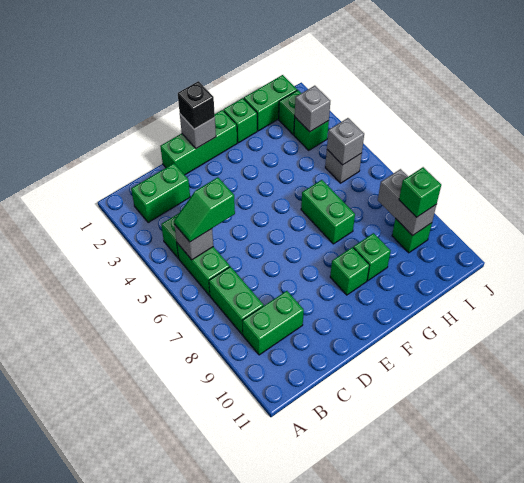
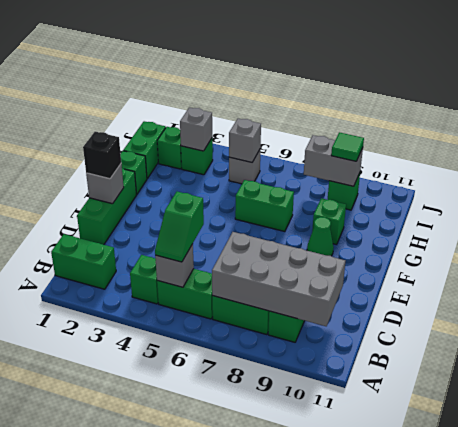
green brick B2:C2 level 1 -> green brick B1:B2 level 1
none -> grey brick B7:C10 level 2
green brick F9 level 1 -> green cone F9 level 1
green brick I9 level 3 -> green tile I9 level 3

